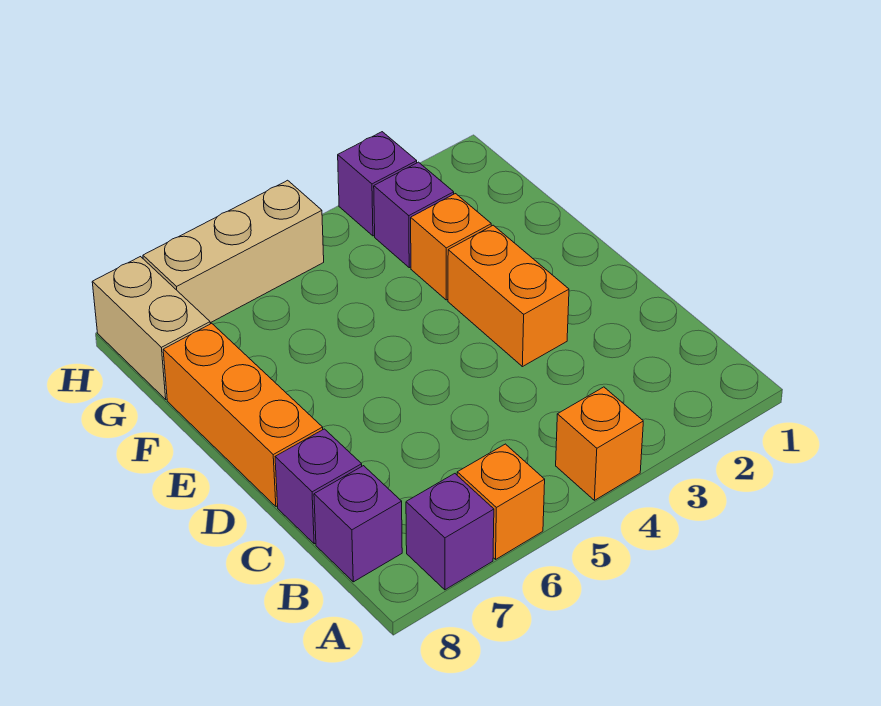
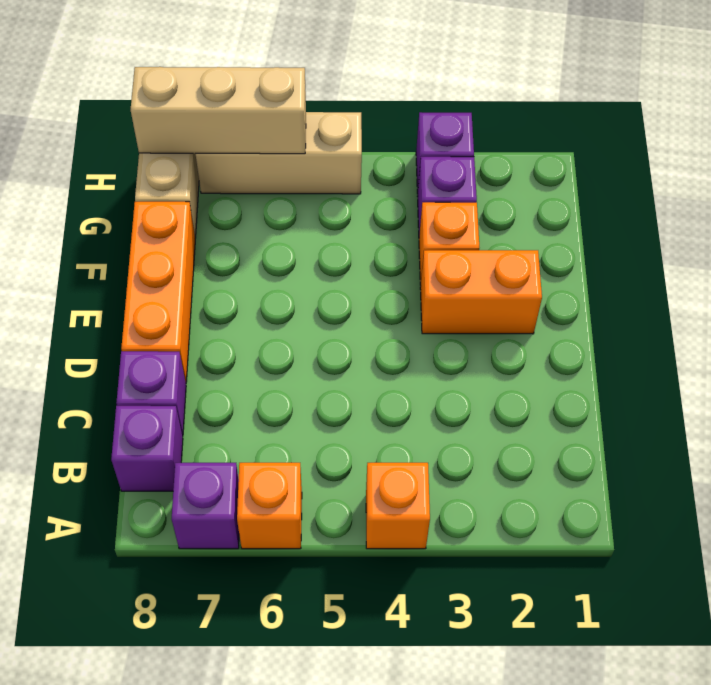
orange brick D3:E3 level 1 -> orange brick E2:E3 level 1
none -> tan brick H6:H8 level 2

